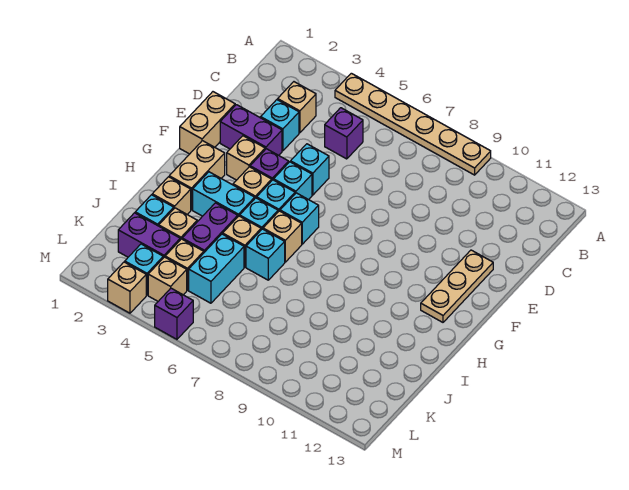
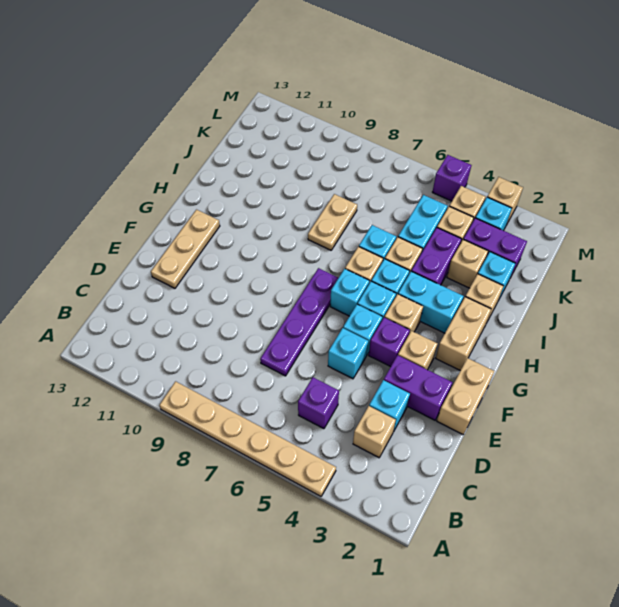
none -> purple plate D7:G7 level 1
none -> tan plate I8:J8 level 1

